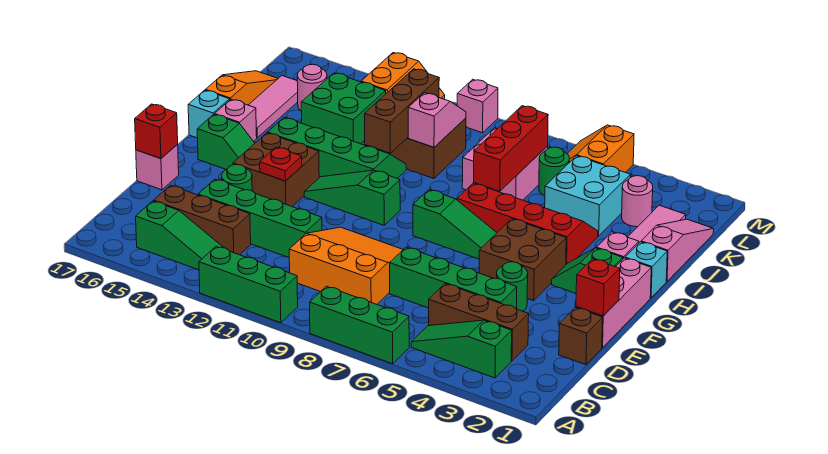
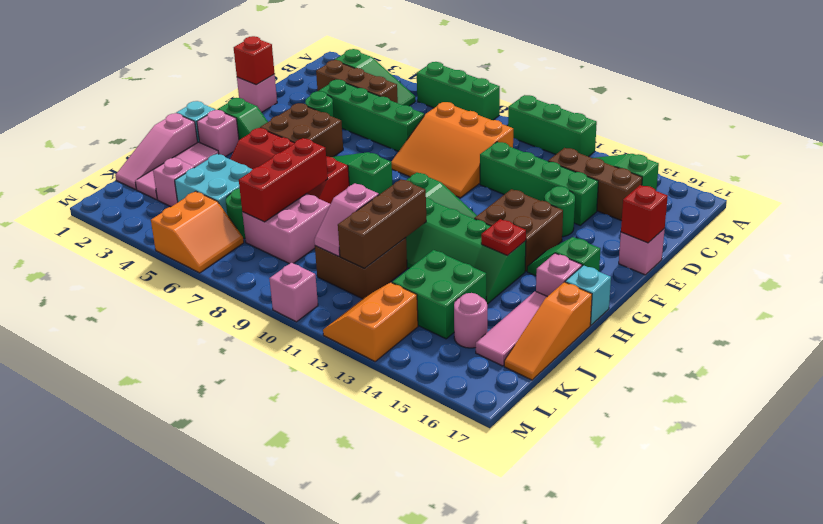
brown brick D1 level 1 -> none
pink brick E1:G1 level 1 -> pink brick E1 level 1
red plate F13 level 2 -> red plate H14 level 2
pink round brick K3 level 1 -> pink brick K3 level 1

